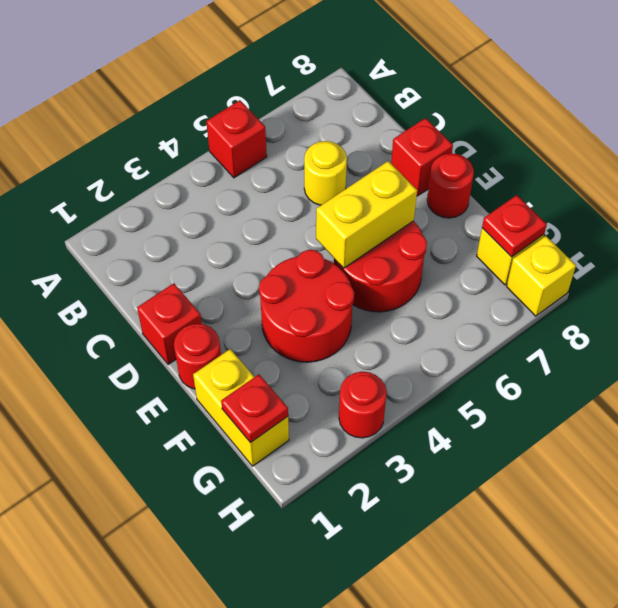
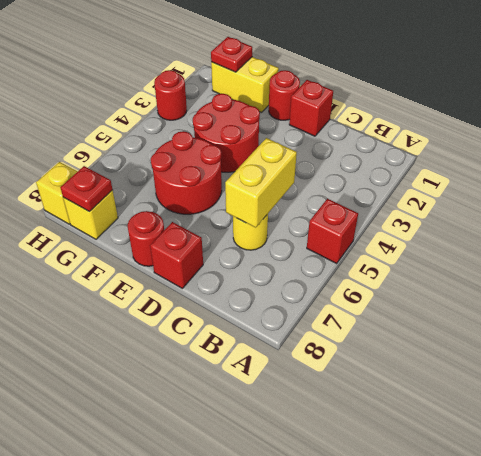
yellow brick E5:E6 level 2 -> yellow brick C5:C6 level 2

